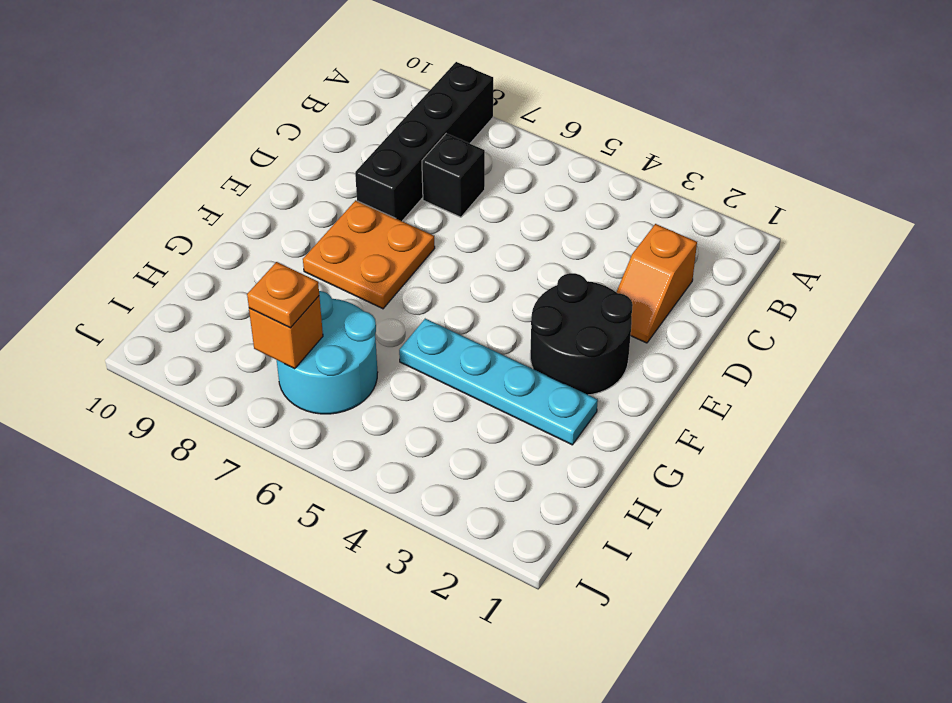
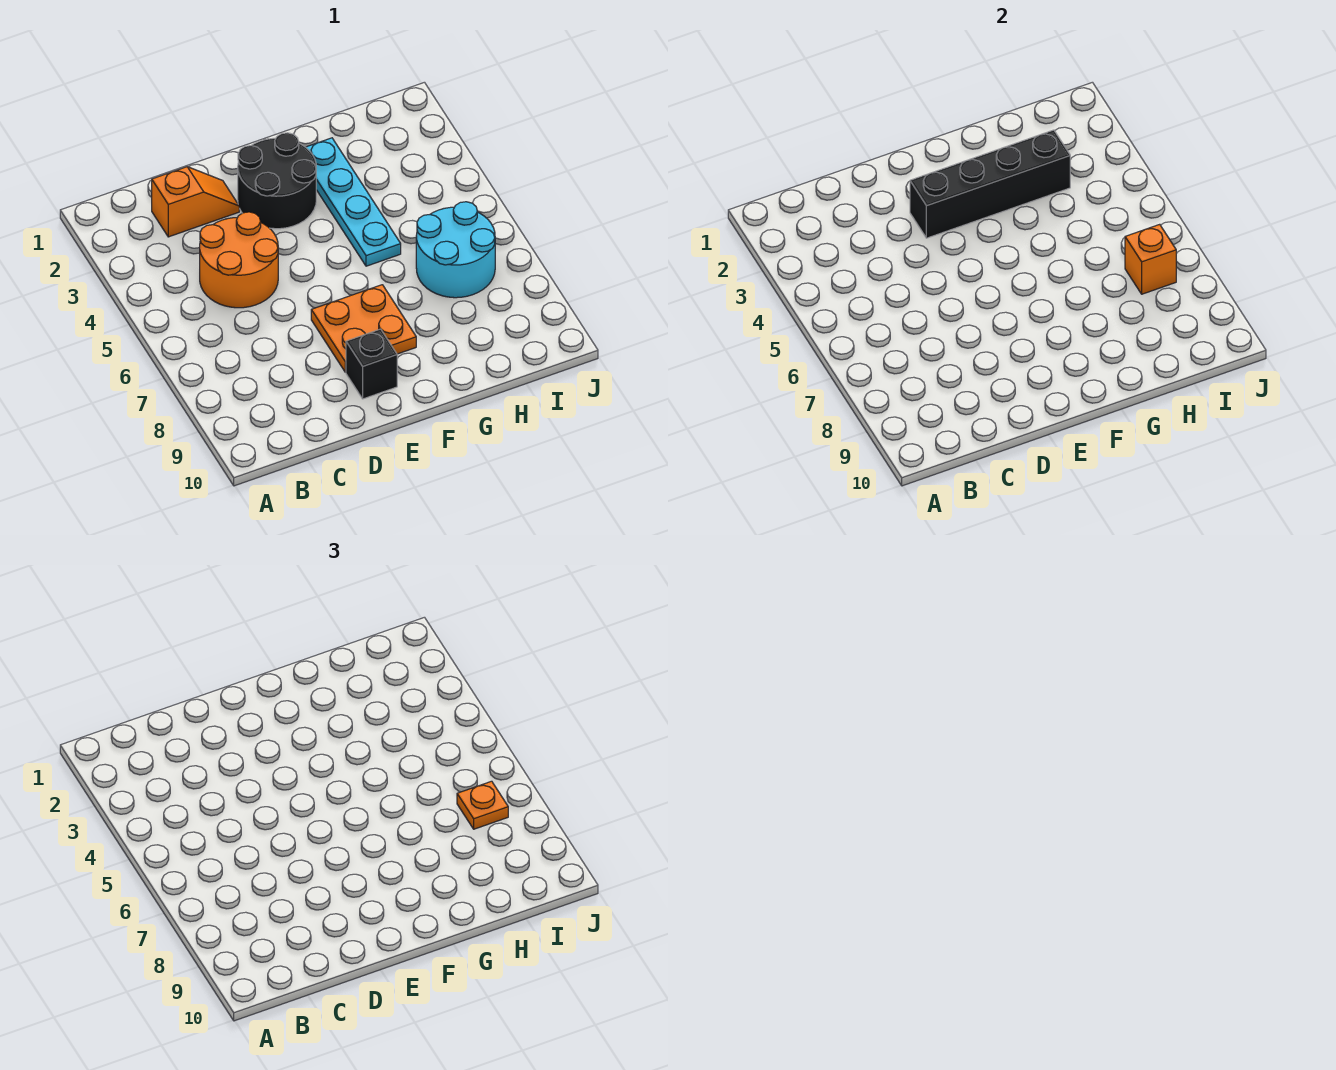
black brick A8:D8 level 1 -> black brick E3:H3 level 2
none -> orange round brick C4:D5 level 1
black brick C7 level 1 -> black brick E9 level 1

